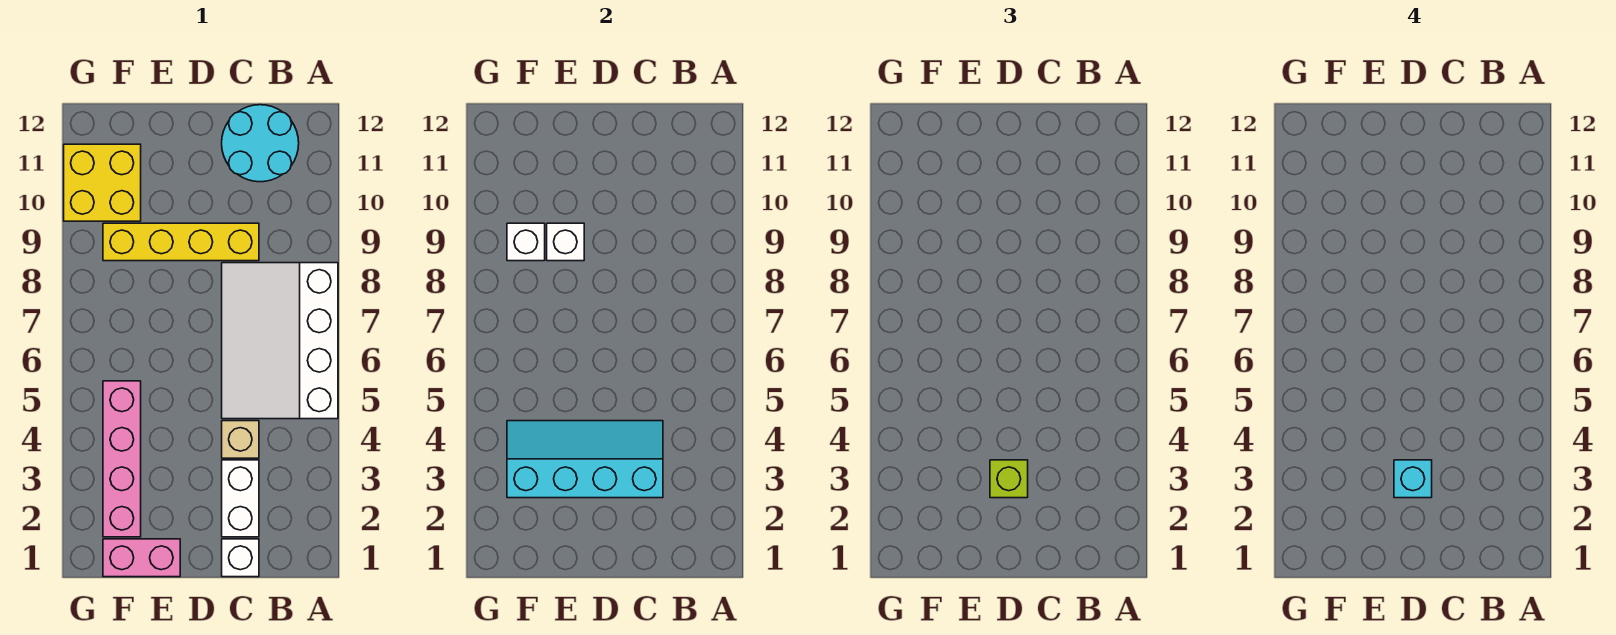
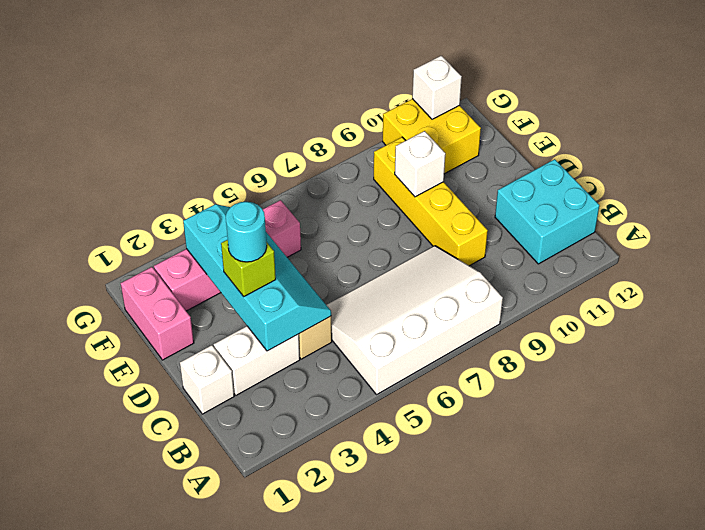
cyan round brick B11:C12 level 1 -> cyan brick B11:C12 level 1
cyan brick D3 level 4 -> cyan round brick D3 level 4
white brick F9 level 2 -> white brick G11 level 2

